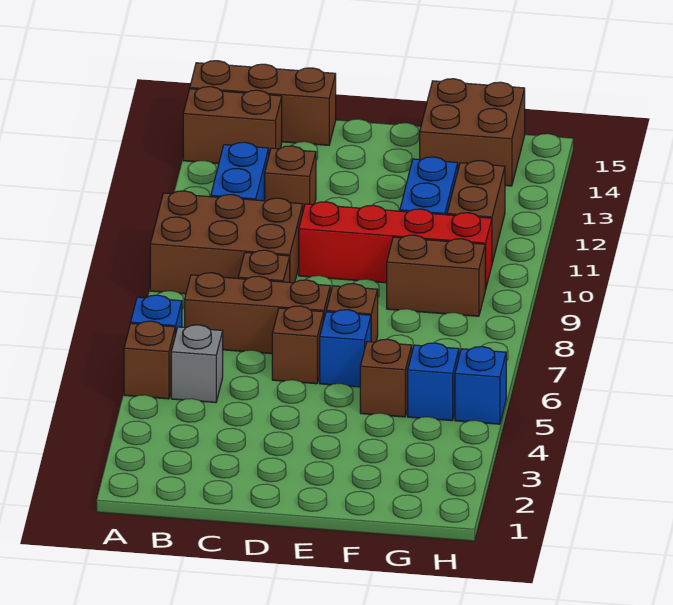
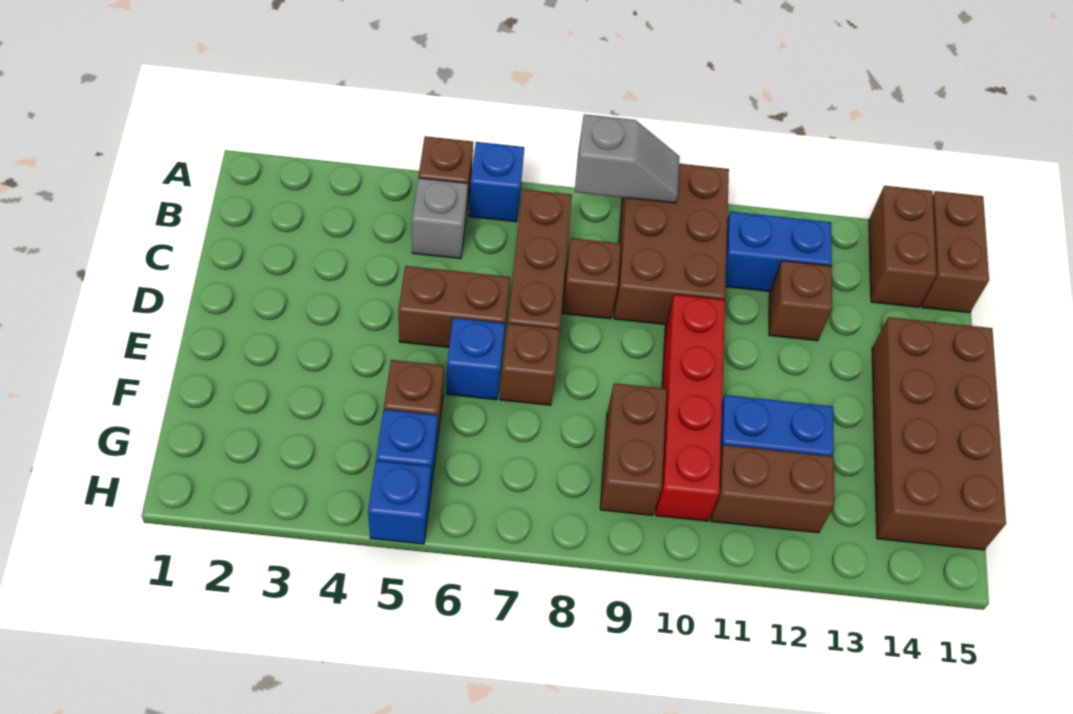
none -> grey slope A8:A9 level 2 top 8
brown brick A15:C15 level 1 -> brown brick A15:B15 level 1
brown brick D6 level 1 -> brown brick D5:D6 level 1
brown brick F14:G15 level 1 -> brown brick D14:G15 level 1

